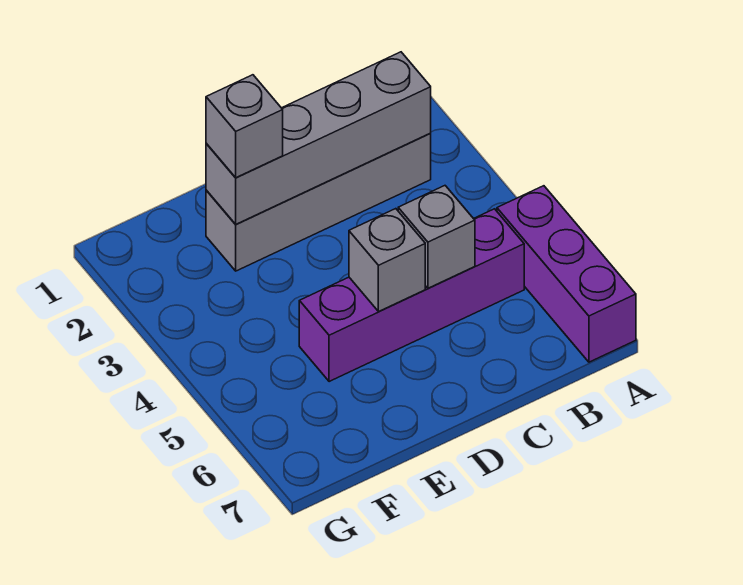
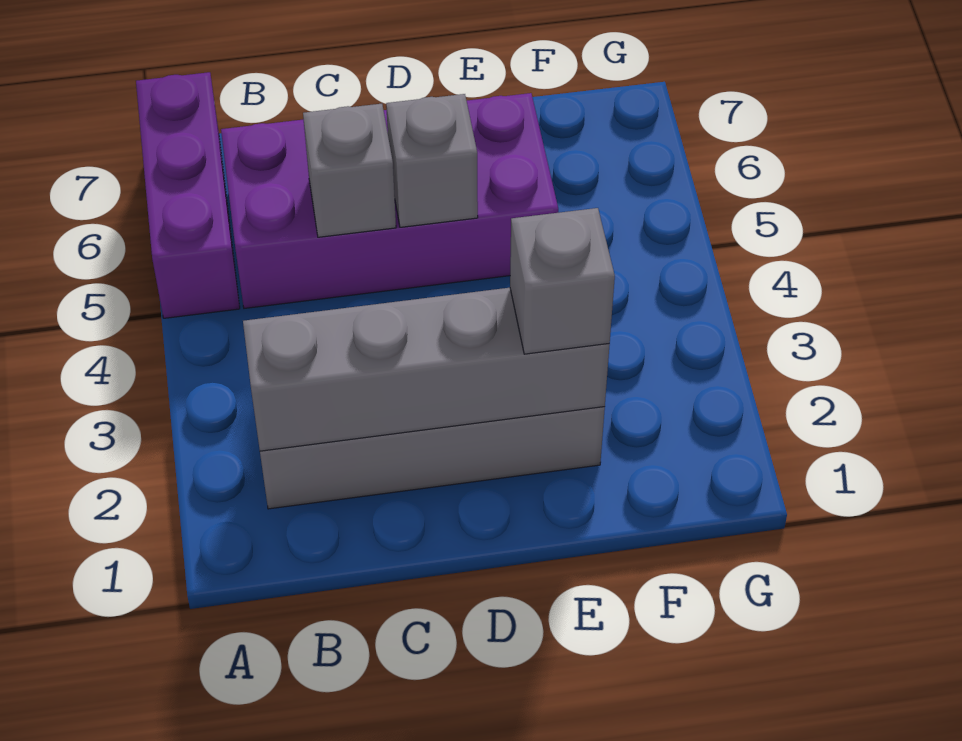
purple brick B5:E5 level 1 -> purple brick B5:E6 level 1

